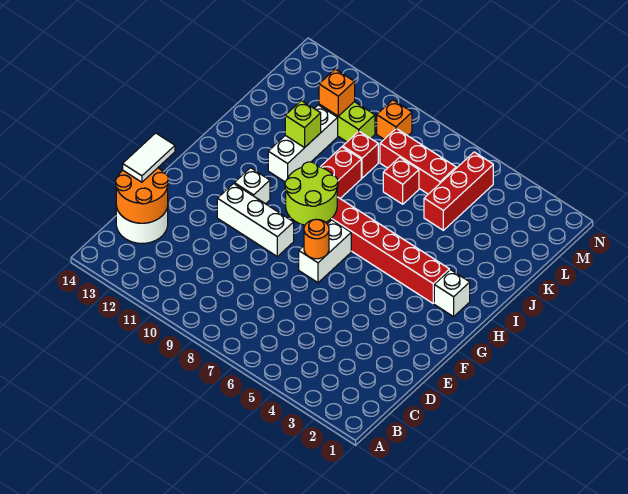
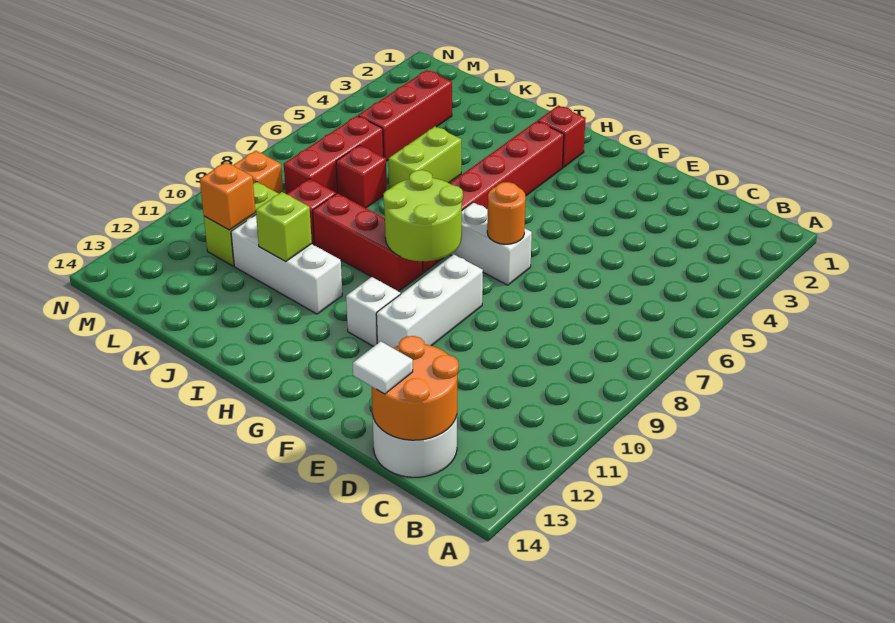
white tile D14:E14 level 3 -> white tile D14 level 3
white brick H2 level 1 -> red brick H2 level 1
none -> lime brick J5:J6 level 1
red brick K5:M5 level 1 -> red brick L3:L5 level 1

